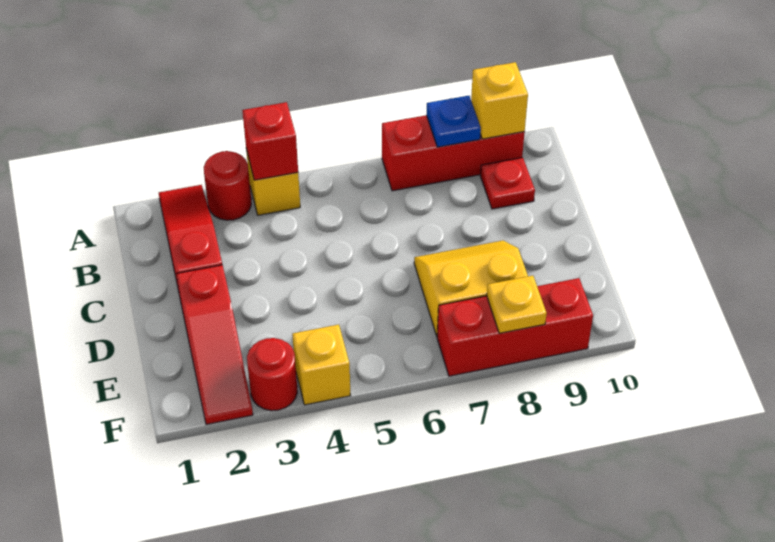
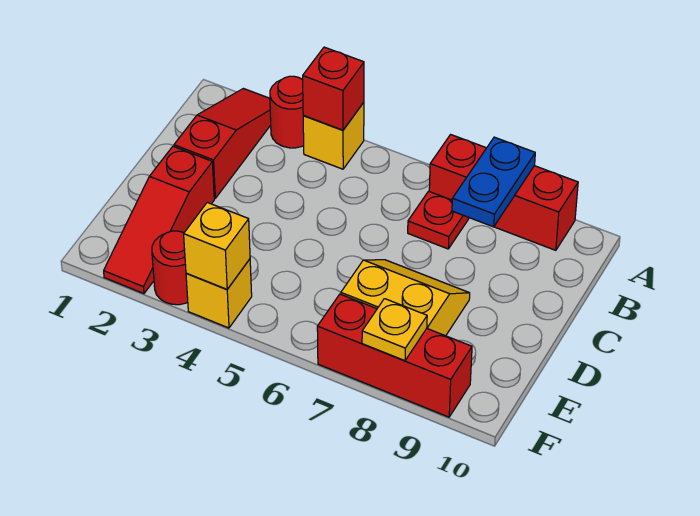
blue plate A8 level 2 -> blue plate A8:B8 level 2
yellow brick A9 level 2 -> yellow brick F4 level 2
red plate B9 level 1 -> red plate B7 level 1

